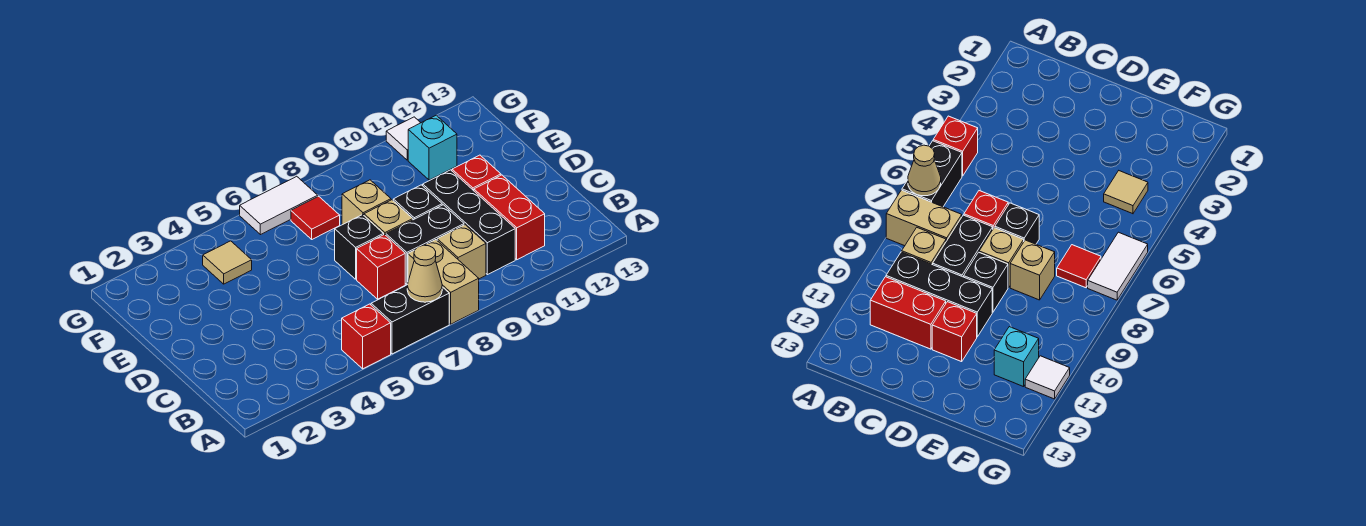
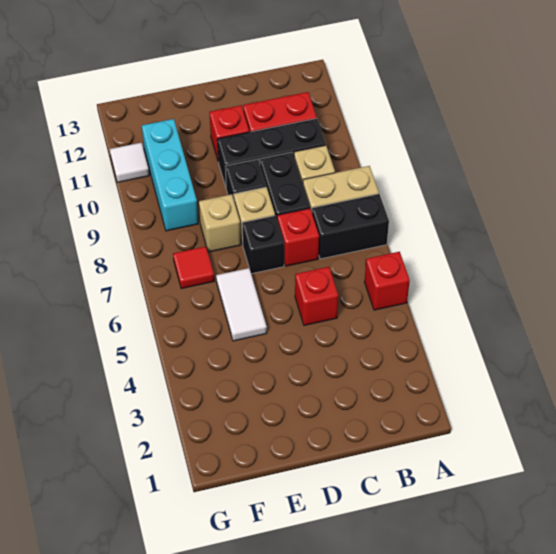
black brick A6:A7 level 1 -> black brick A7:B7 level 1
tan cone A7 level 2 -> none
none -> red brick C5 level 1
tan tile F4 level 1 -> none
cyan brick F11 level 1 -> cyan brick F9:F11 level 1
white tile G6:G7 level 1 -> white tile E5:E6 level 1

